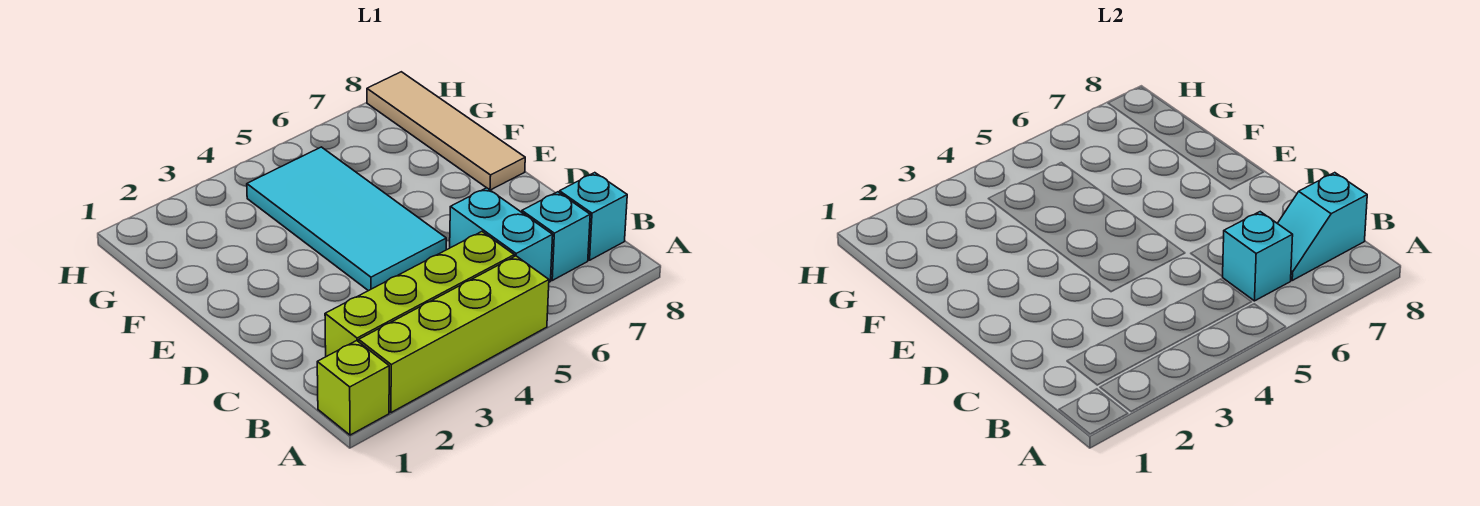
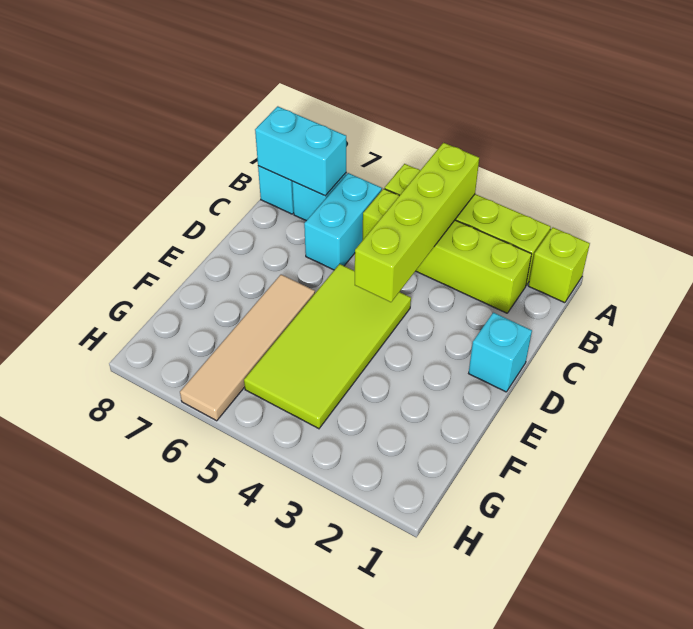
none -> lime brick A4:D4 level 2
cyan brick B6 level 2 -> cyan brick D1 level 1
cyan slope B7:B8 level 2 top 8 -> cyan brick B7:B8 level 2
cyan tile D4:G5 level 1 -> lime tile D4:G5 level 1
tan tile E8:H8 level 1 -> tan tile E6:H6 level 1

